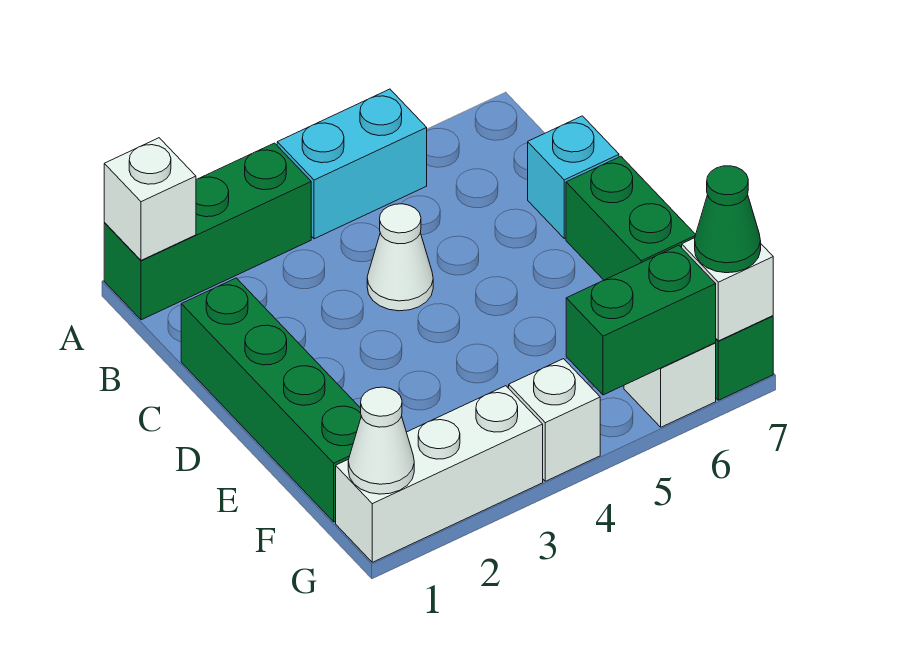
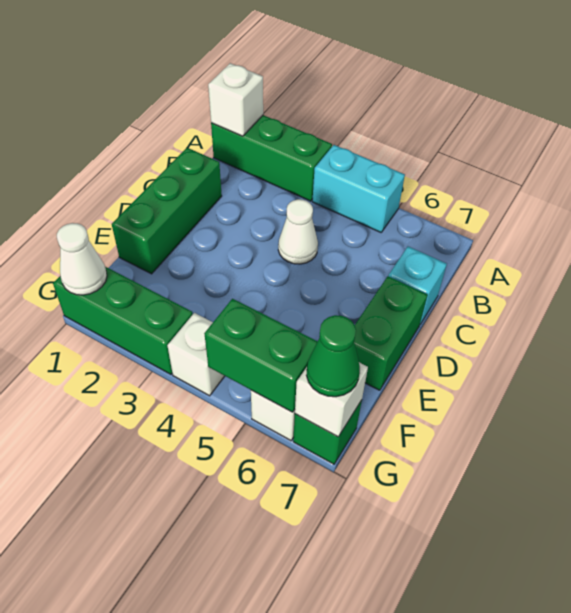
green brick C1:F1 level 1 -> green brick C1:E1 level 1
white brick G1:G3 level 1 -> green brick G1:G3 level 1

